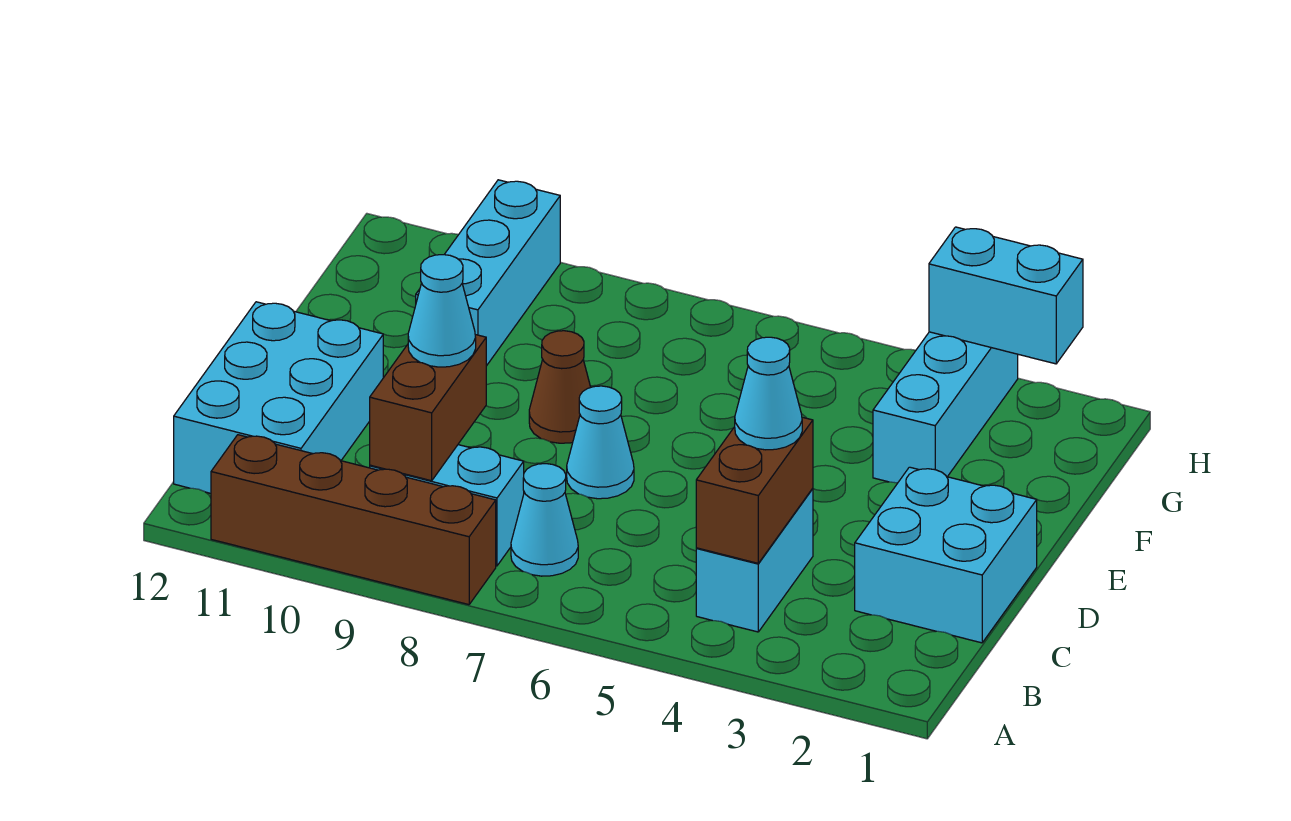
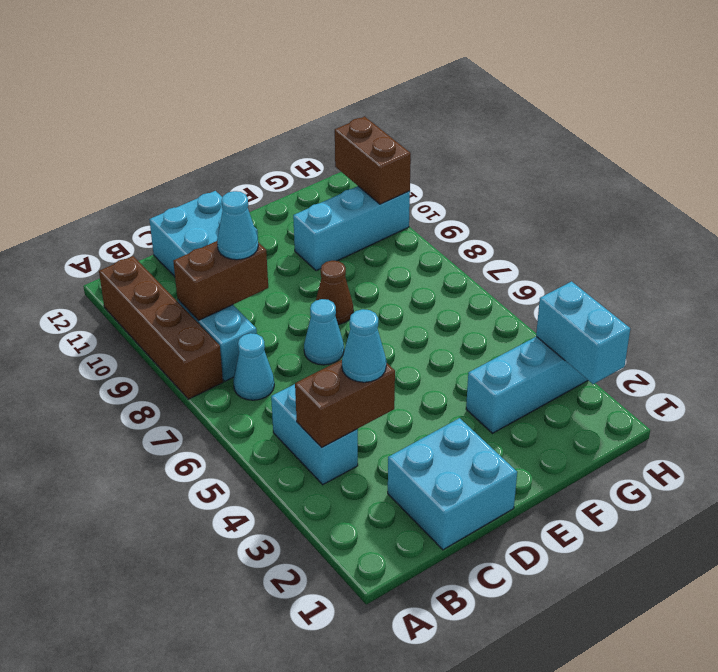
cyan brick B4:C4 level 1 -> cyan brick B4:B5 level 1
cyan brick B11:D12 level 1 -> cyan brick C11:D12 level 1
none -> brown brick H10:H11 level 2

